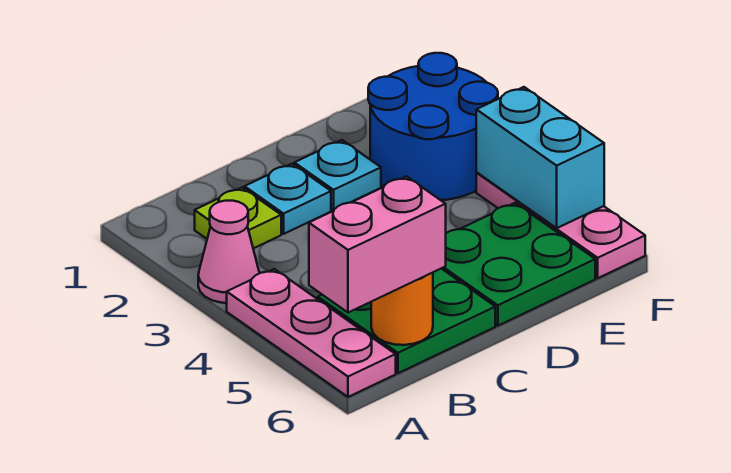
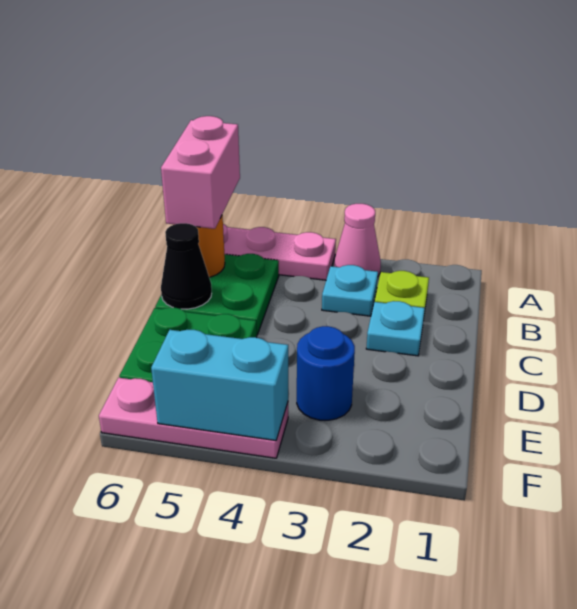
none -> black cone C6 level 2
cyan plate D2 level 1 -> cyan plate B3 level 1
blue round brick E2:F3 level 1 -> blue round brick E3 level 1

